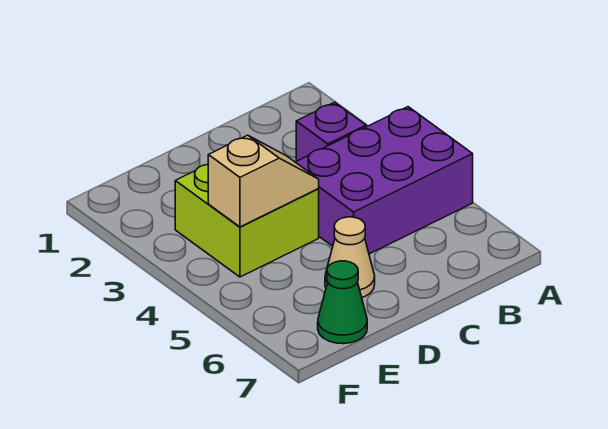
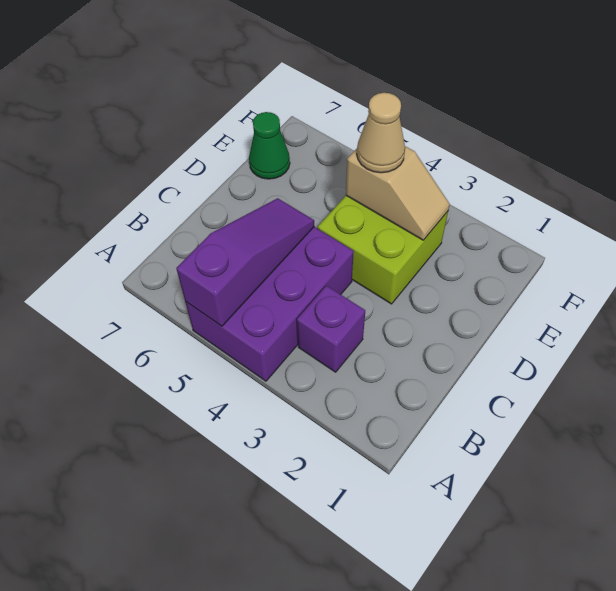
none -> purple slope A5:C5 level 2 top A
tan slope D4:E4 level 2 top E -> tan slope E3:E4 level 2 top 4
tan cone D6 level 1 -> tan cone E4 level 3

